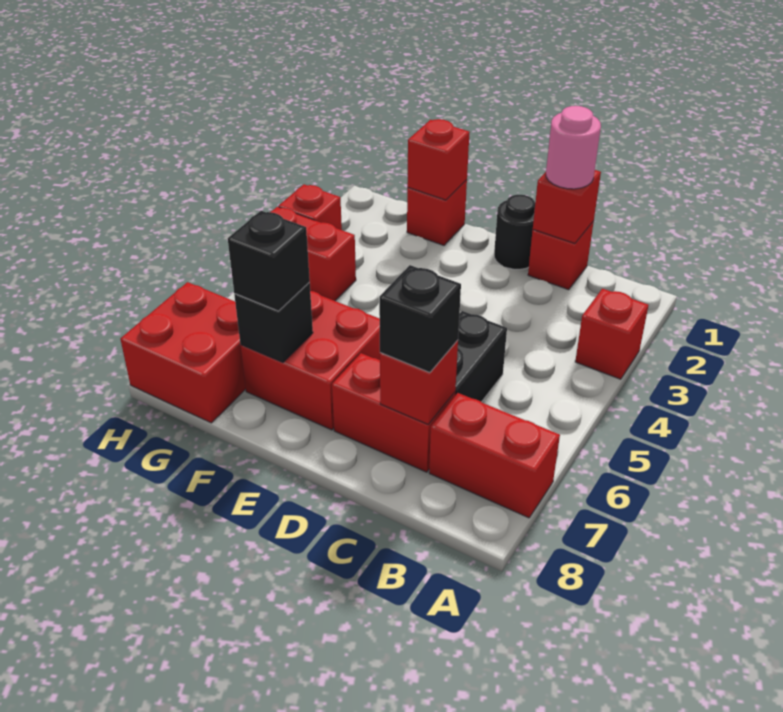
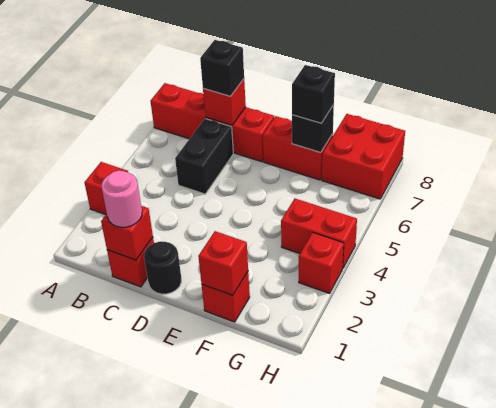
red brick E6:F7 level 1 -> red brick E7:F7 level 1

